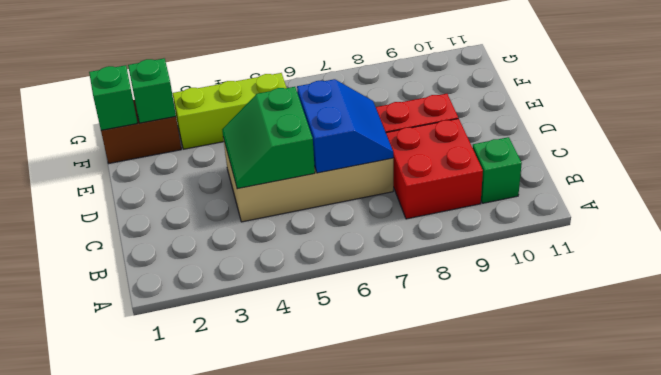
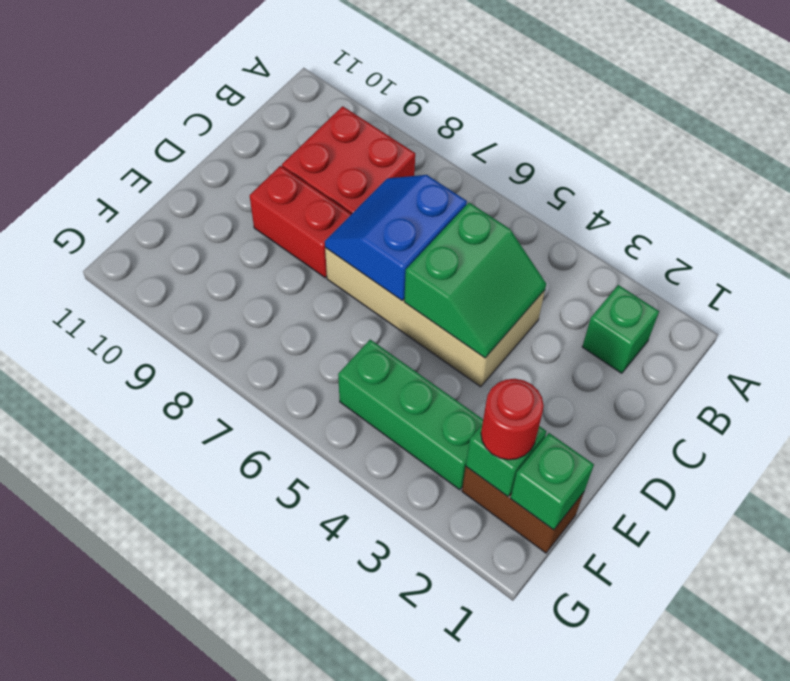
green brick B10 level 1 -> green brick B2 level 1
none -> red round brick F2 level 3
lime brick F3:F5 level 1 -> green brick F3:F5 level 1

